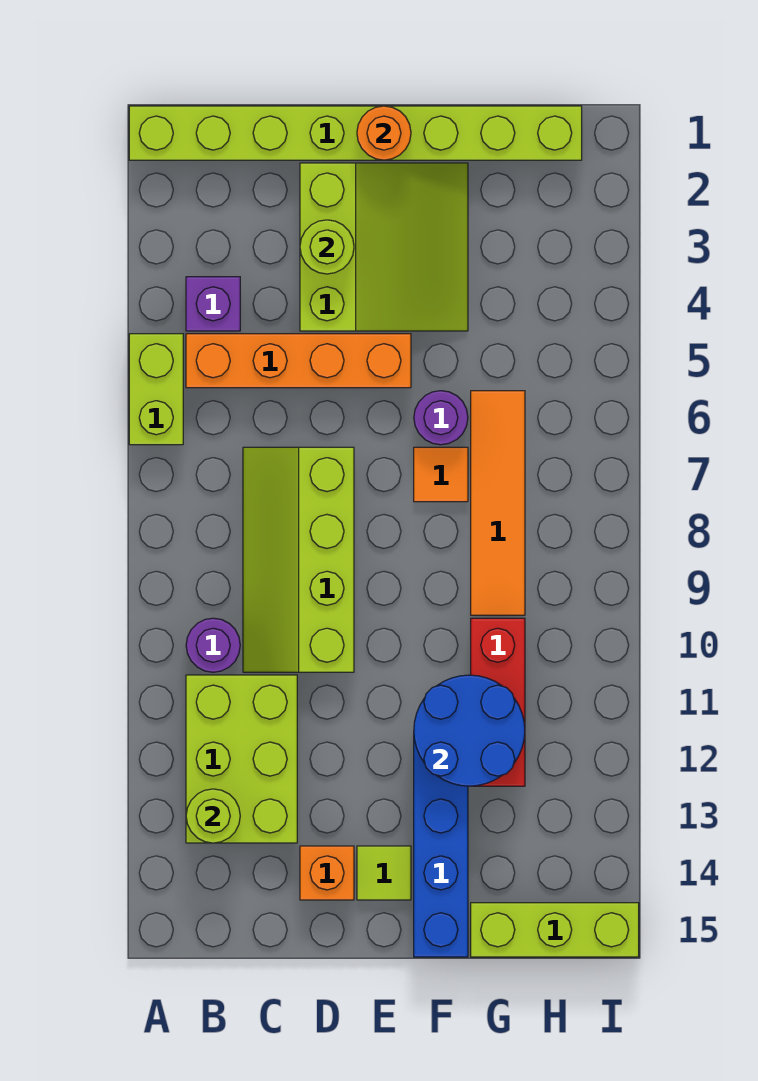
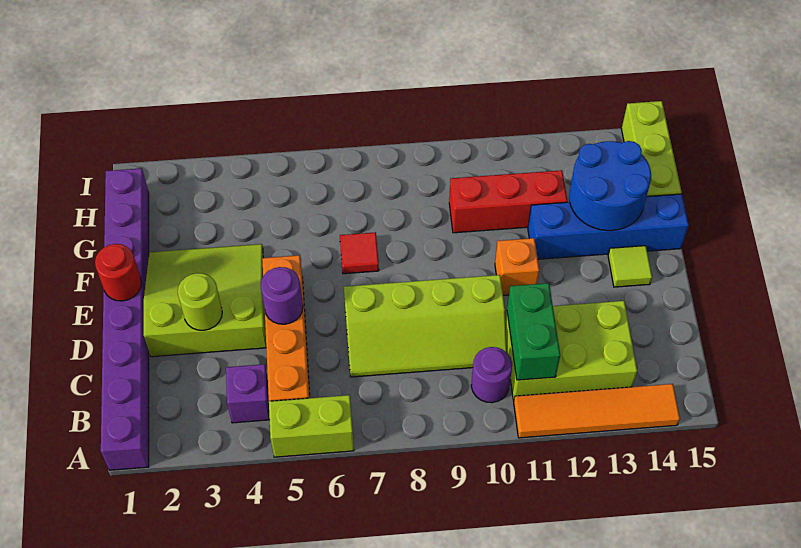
lime brick A1:H1 level 1 -> purple brick A1:H1 level 1
none -> green brick B11:C11 level 2
lime round brick B13 level 2 -> none
orange brick D14 level 1 -> orange brick E11 level 1
orange round brick E1 level 2 -> red round brick E1 level 2
purple round brick F6 level 1 -> purple round brick D5 level 2
orange tile F7 level 1 -> red tile F7 level 1
blue round brick F11:G12 level 2 -> blue round brick F13:G14 level 2
orange tile G6:G9 level 1 -> orange tile A11:A14 level 1

